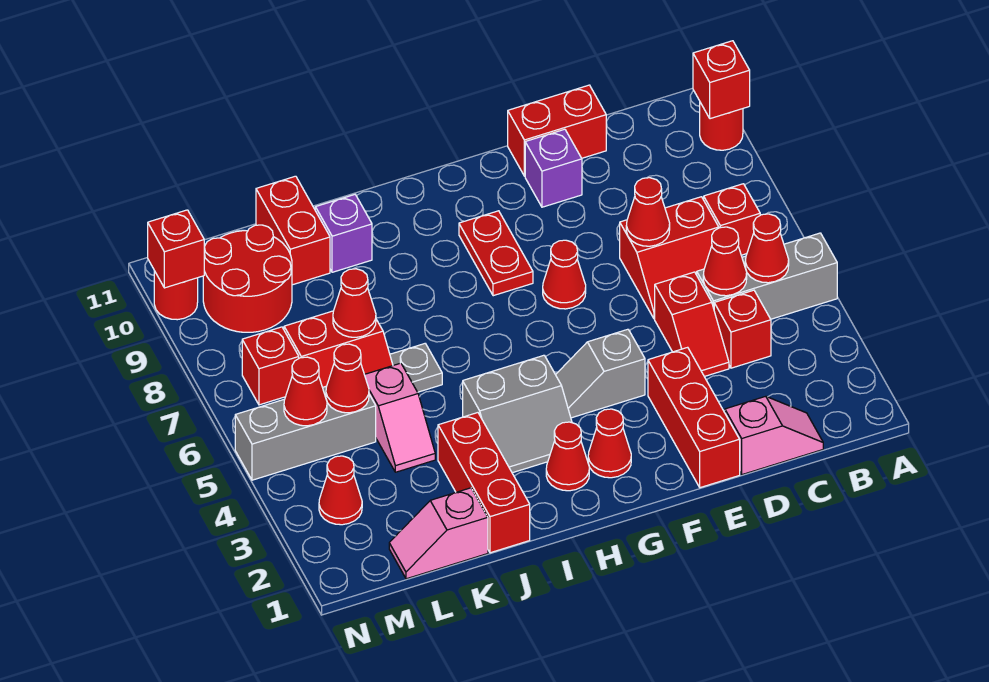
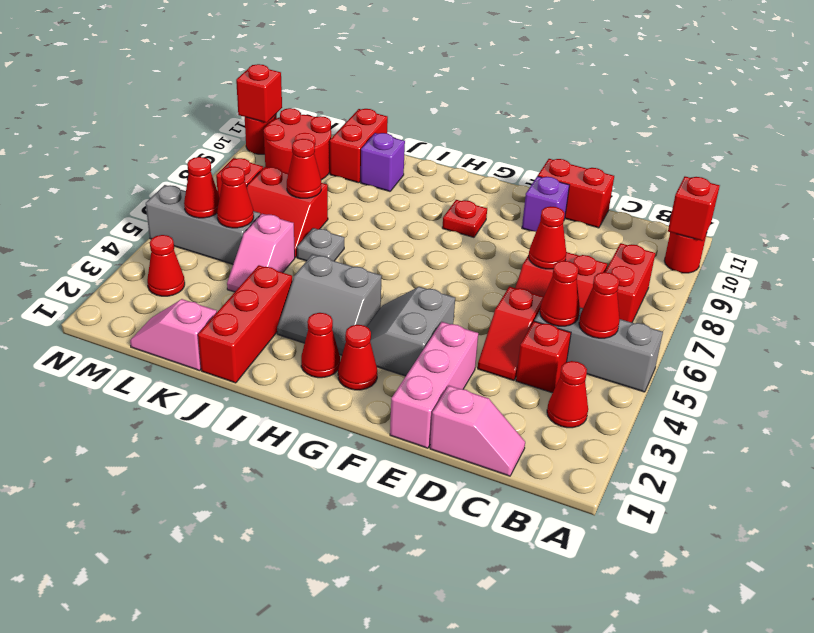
red brick B7 level 1 -> red brick B7:B8 level 1
red brick E1:E3 level 1 -> pink brick E1:E3 level 1
grey slope F4:G4 level 1 top F -> grey slope F3:G4 level 1 top F
red cone F7 level 1 -> red cone B3 level 1
red plate G8:G9 level 1 -> red plate G9 level 1

